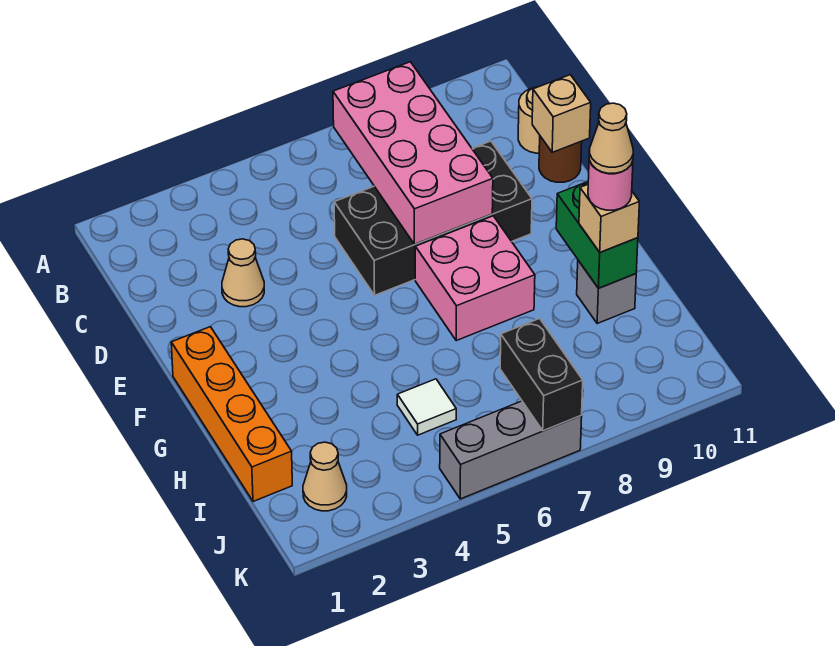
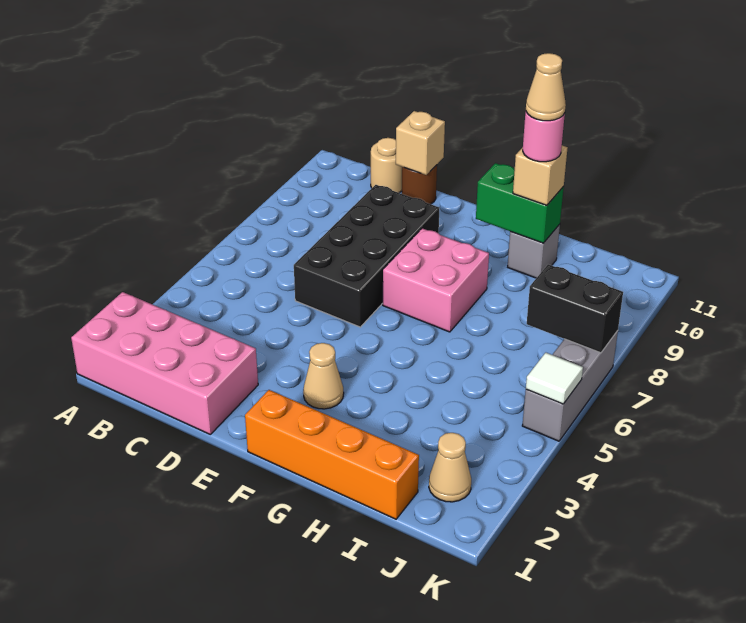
pink brick B7:E8 level 2 -> pink brick A1:D2 level 1
tan cone D3 level 1 -> tan cone F3 level 1
white tile I5 level 1 -> white tile K5 level 2

